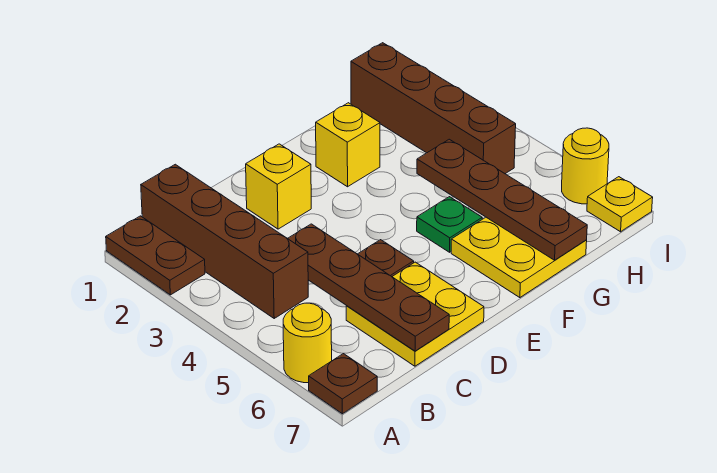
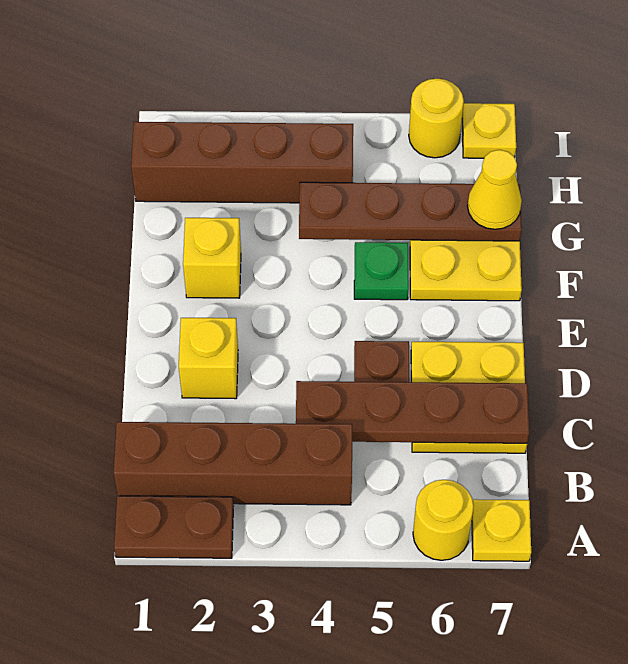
brown plate A7 level 1 -> yellow plate A7 level 1
none -> yellow cone G7 level 3

